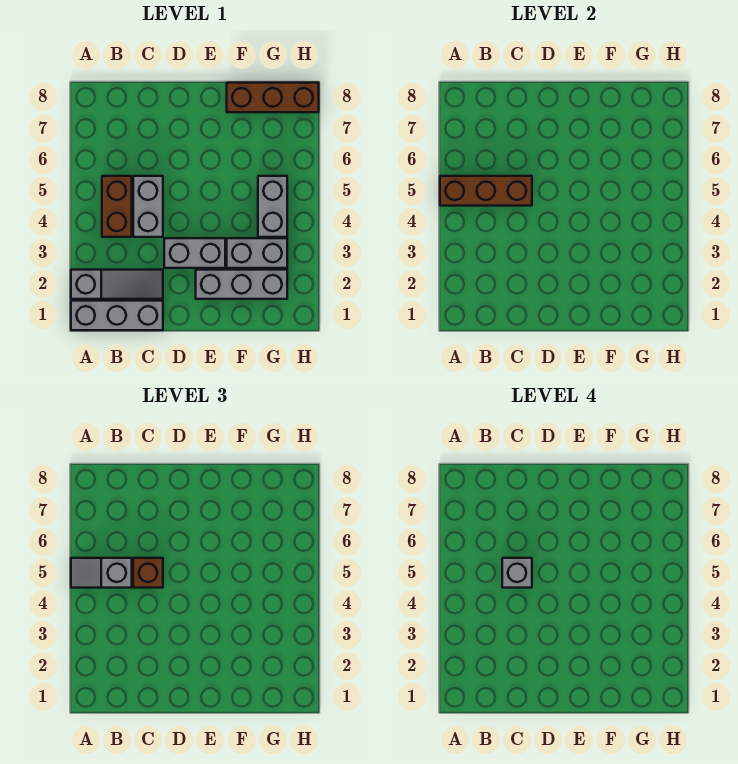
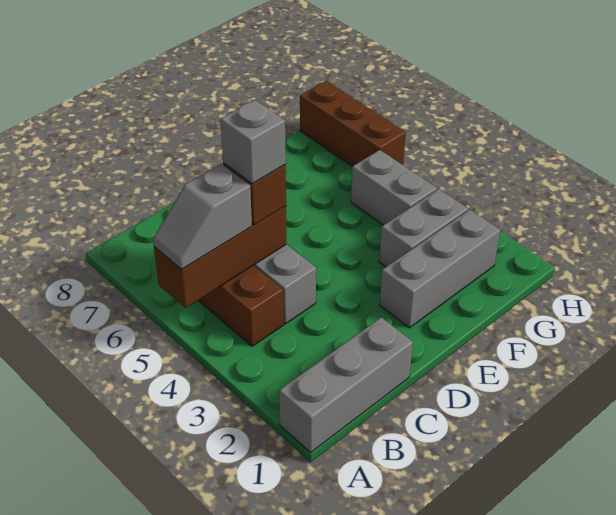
grey slope A2:C2 level 1 top A -> none
grey brick D3:E3 level 1 -> none
brown brick F8:H8 level 1 -> brown brick H6:H8 level 1

